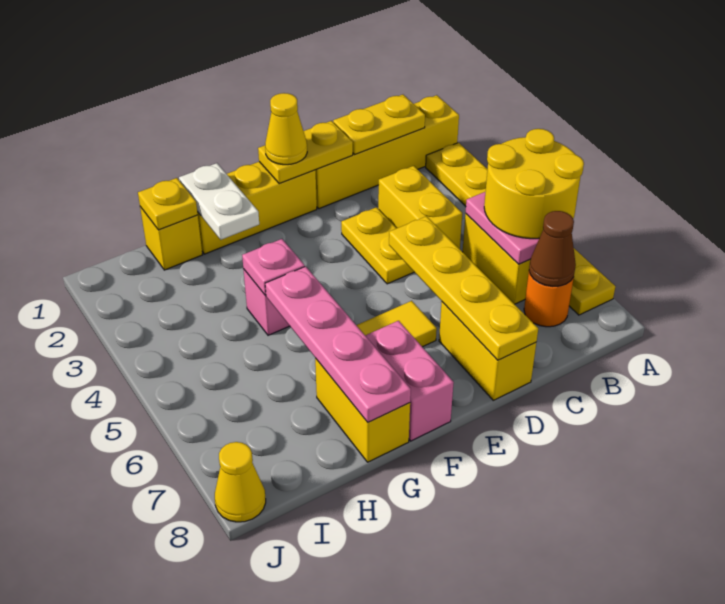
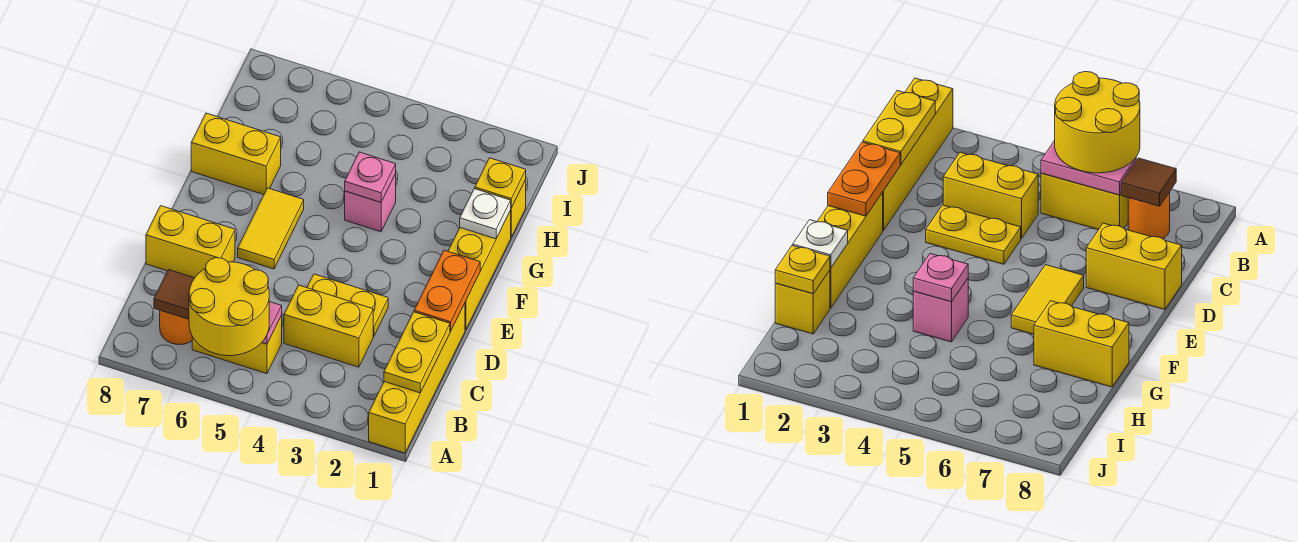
yellow plate A2:A7 level 1 -> none
brown cone B7 level 2 -> brown tile B7 level 2
yellow plate D1:E1 level 2 -> orange plate D1:E1 level 2
yellow plate D5:D8 level 2 -> none
yellow cone E1 level 3 -> none
pink brick F7:F8 level 1 -> none
white plate G1:G2 level 2 -> white plate G1 level 2
pink plate G5:G8 level 2 -> none
yellow cone J8 level 1 -> none

